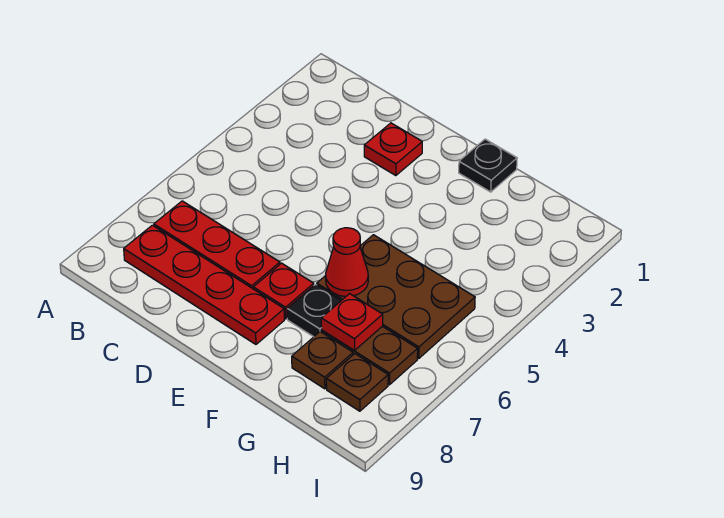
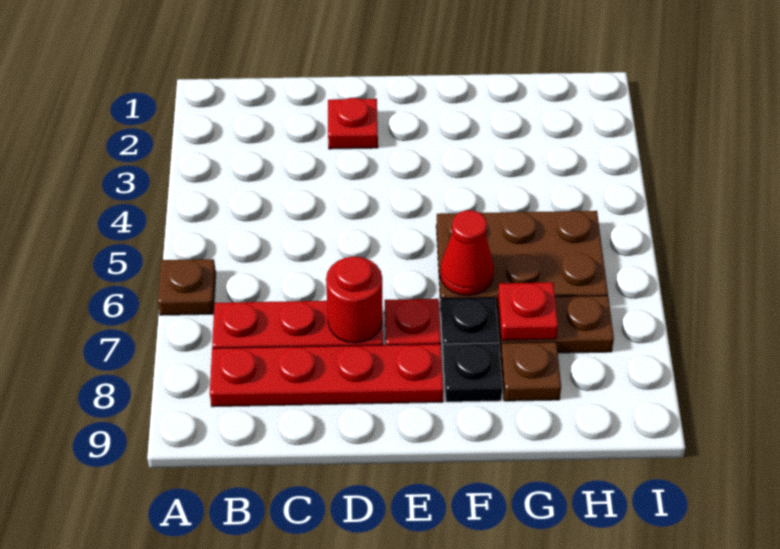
none -> red round brick D7 level 2
black plate F1 level 1 -> black plate F8 level 1
brown plate H8 level 1 -> brown plate A6 level 1

